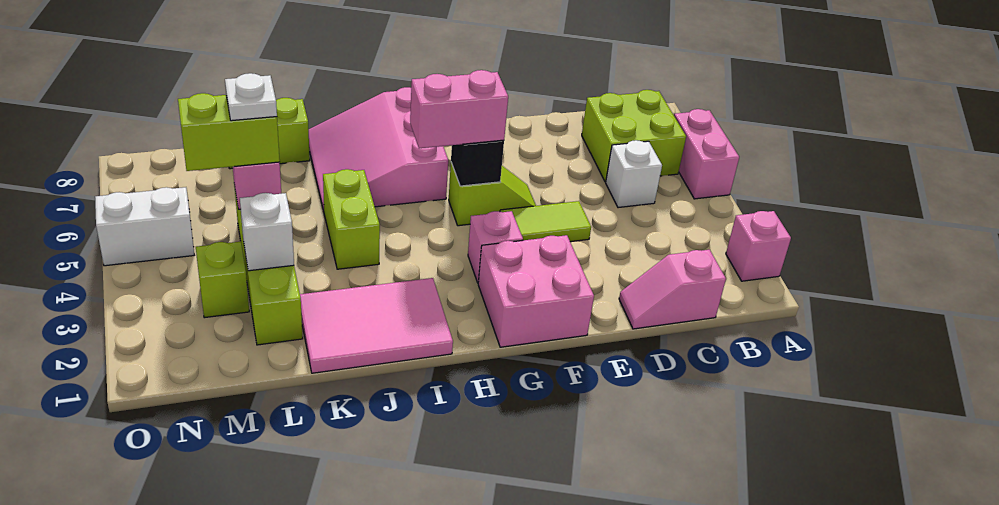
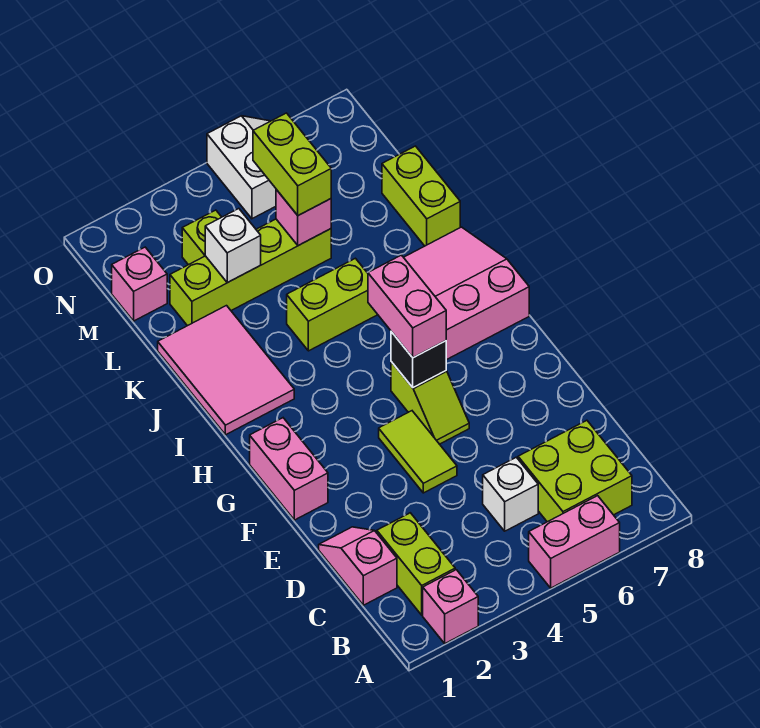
none -> lime brick B2:C2 level 1
pink brick F1:G2 level 1 -> pink brick F1:G1 level 1
pink brick G3 level 1 -> pink brick M1 level 1
white plate L5 level 4 -> none

